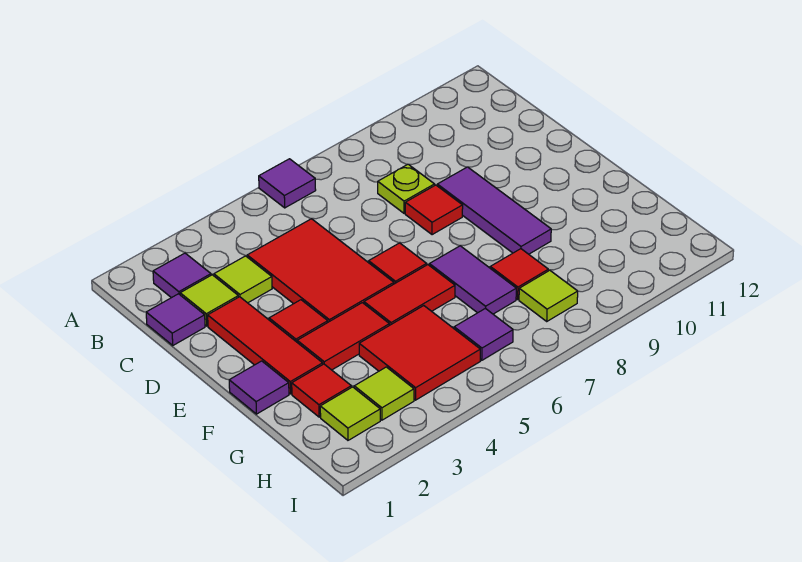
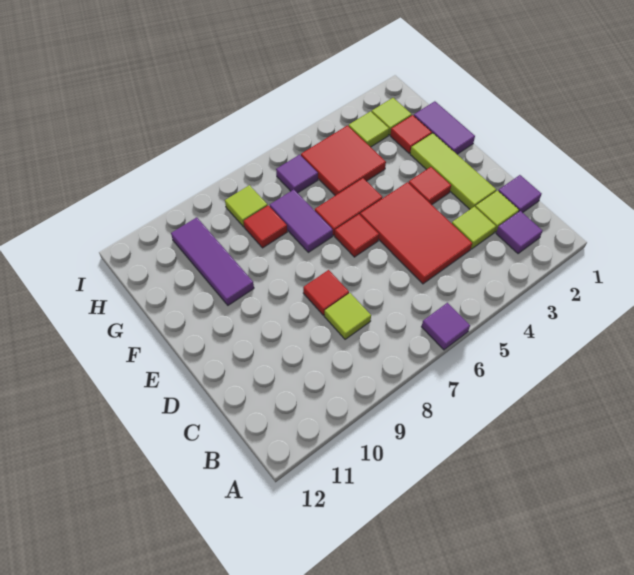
lime plate C8 level 1 -> lime tile C8 level 1
red tile D2:F2 level 1 -> lime tile D2:F2 level 1
purple tile D9:F9 level 1 -> purple tile F10:H10 level 1
purple tile F1 level 1 -> purple tile F1:G1 level 1
red tile F3:F4 level 1 -> none

